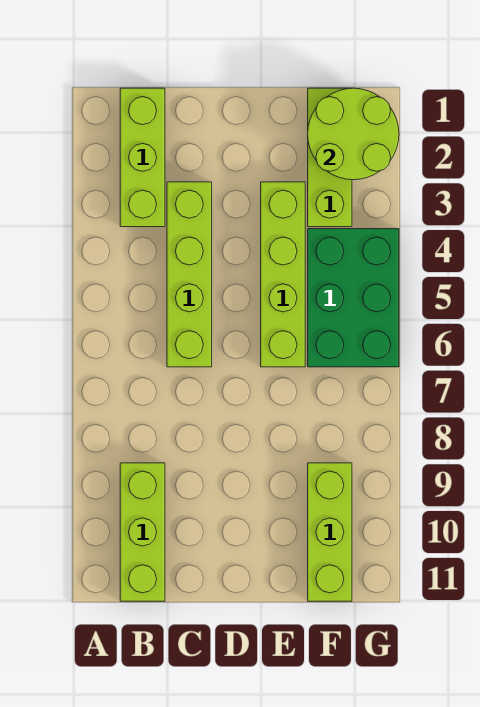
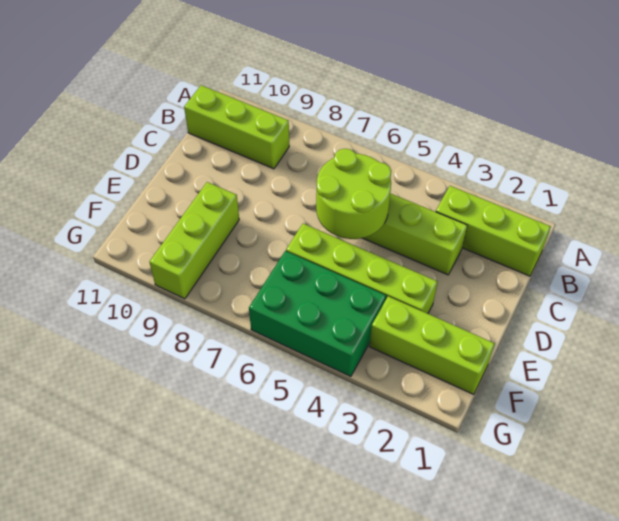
lime round brick F1:G2 level 2 -> lime round brick C5:D6 level 2
lime brick F9:F11 level 1 -> lime brick E9:G9 level 1

